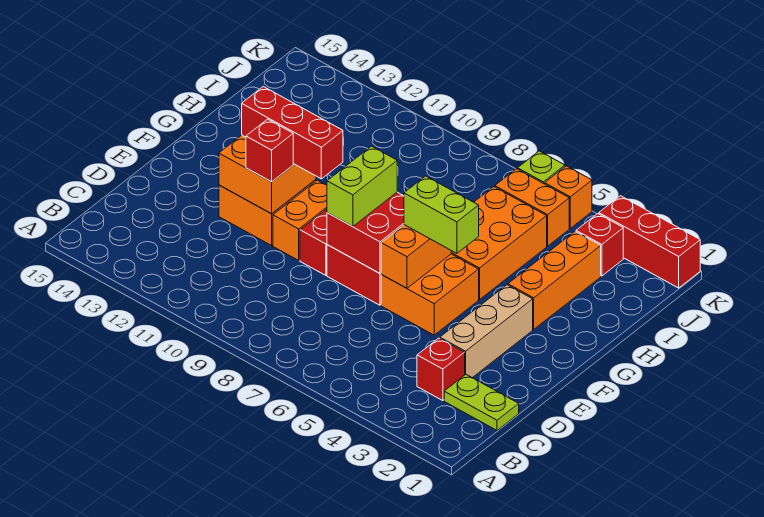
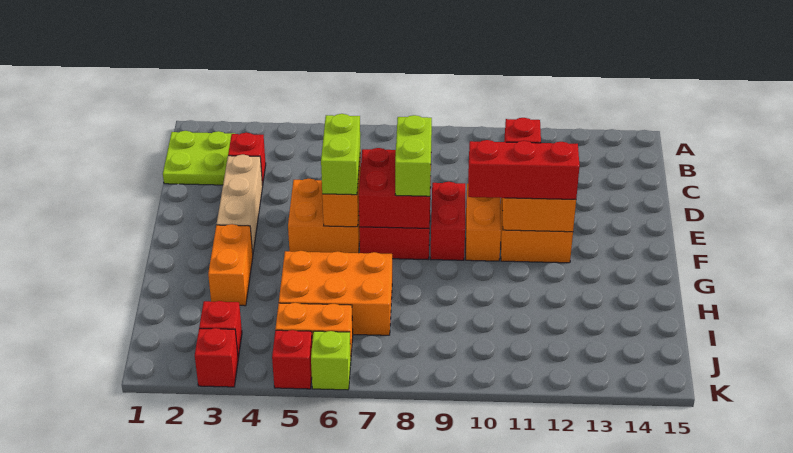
lime plate C1:C2 level 1 -> lime plate B1:C2 level 1
lime brick F5:F6 level 3 -> lime brick E6:F6 level 3
orange brick G3:I3 level 1 -> orange brick G3:H3 level 1
orange brick G5:I6 level 1 -> orange brick H5:I7 level 1
red brick K1:K3 level 1 -> red brick K3 level 1
orange brick K5 level 1 -> red brick K5 level 1

